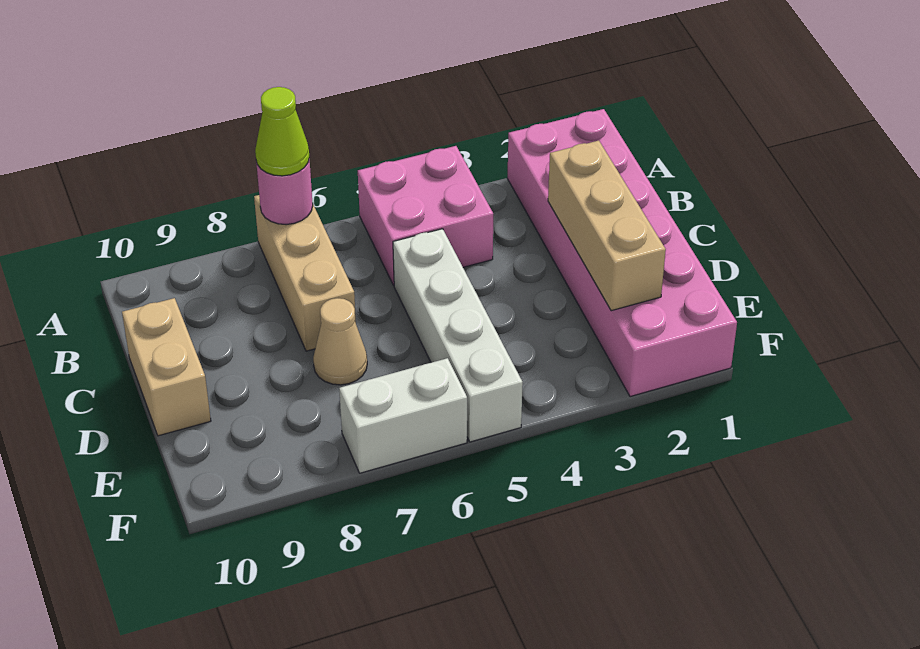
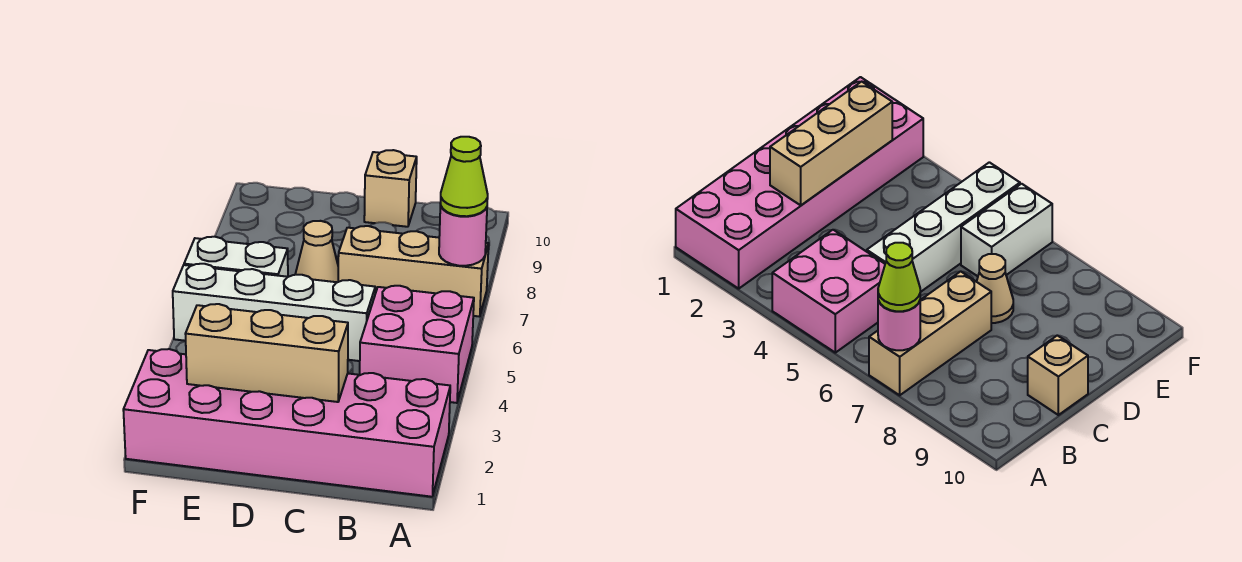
tan brick C10:D10 level 1 -> tan brick C10 level 1
white brick F6:F7 level 1 -> white brick E6:F6 level 1

